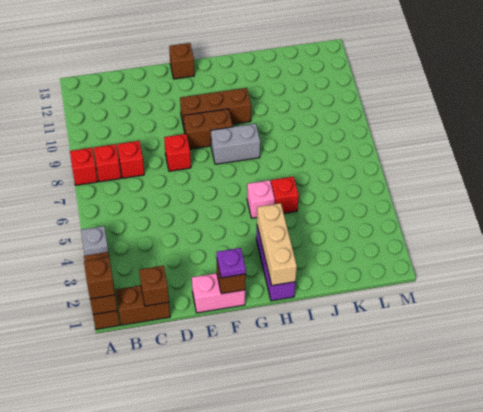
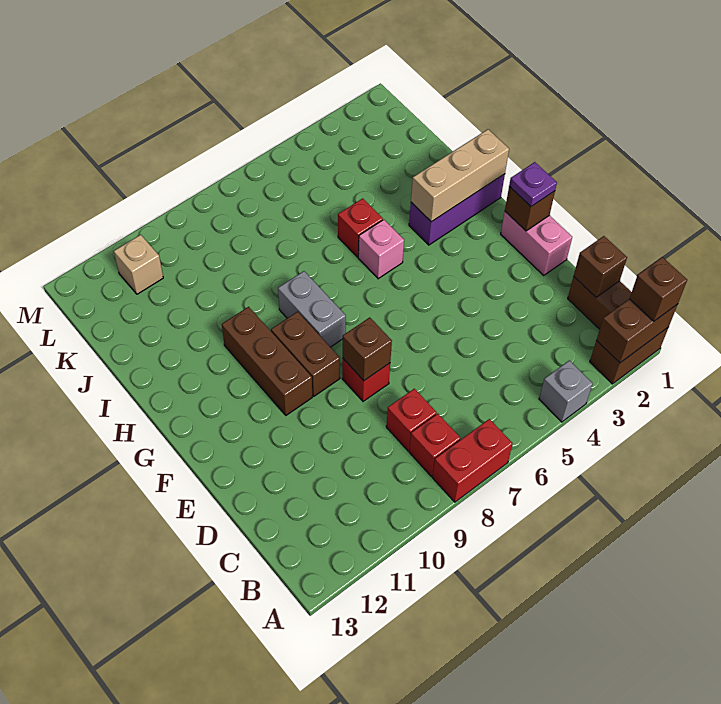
red brick A8 level 1 -> red brick A7:A8 level 1
brown brick F13 level 1 -> brown brick E8 level 2
none -> tan brick L11 level 1

